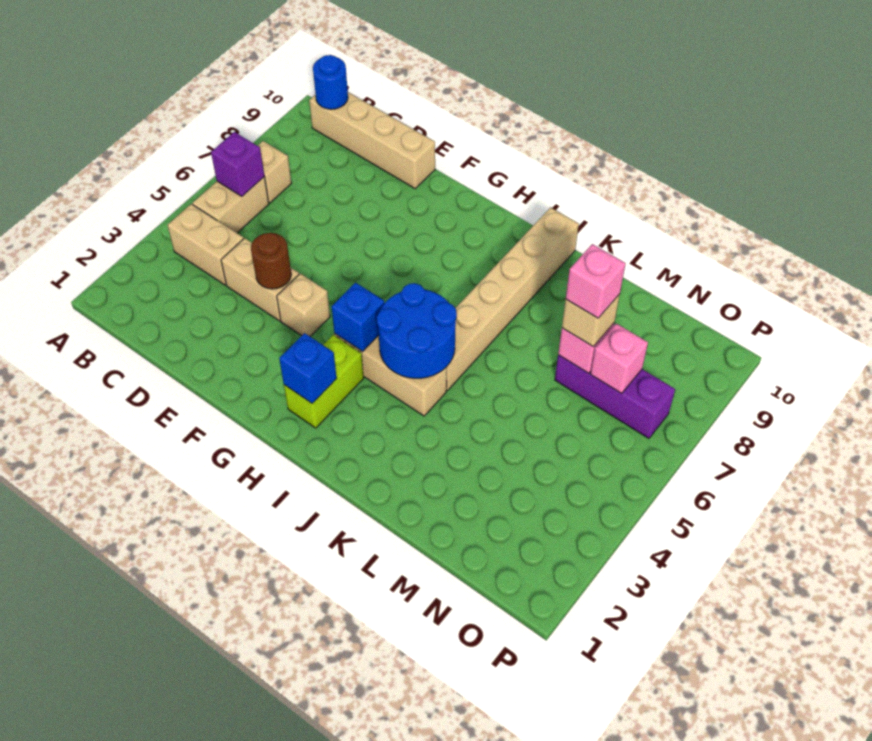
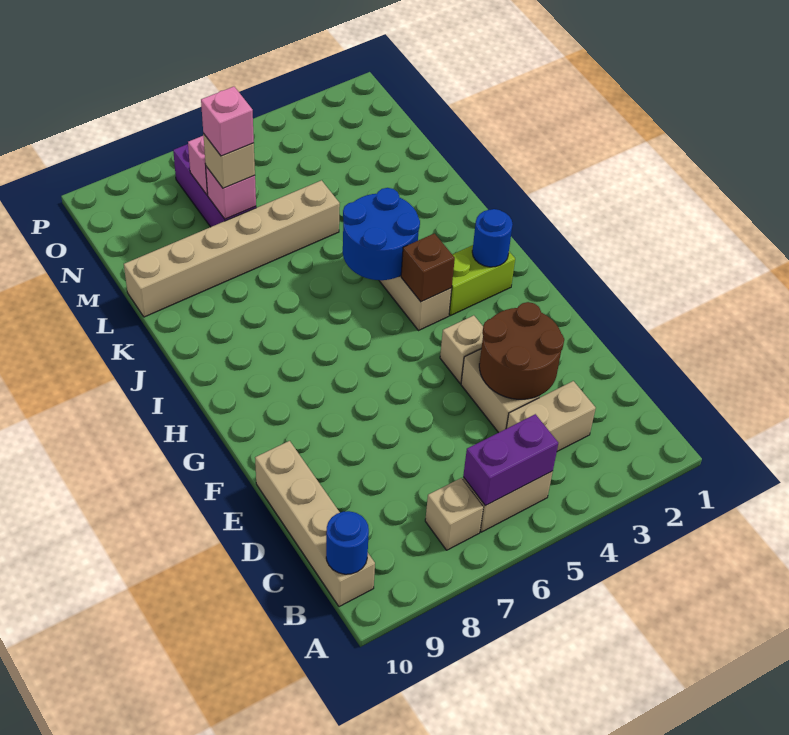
tan brick B4:C4 level 1 -> tan brick C3:C4 level 1
purple brick B6 level 2 -> purple brick B5:B6 level 2
brown round brick E4 level 2 -> brown round brick D3:E4 level 2
blue brick H2 level 2 -> blue round brick H2 level 2
blue brick H4 level 2 -> brown brick H4 level 2
tan brick J5:J10 level 1 -> tan brick L5:L10 level 1

